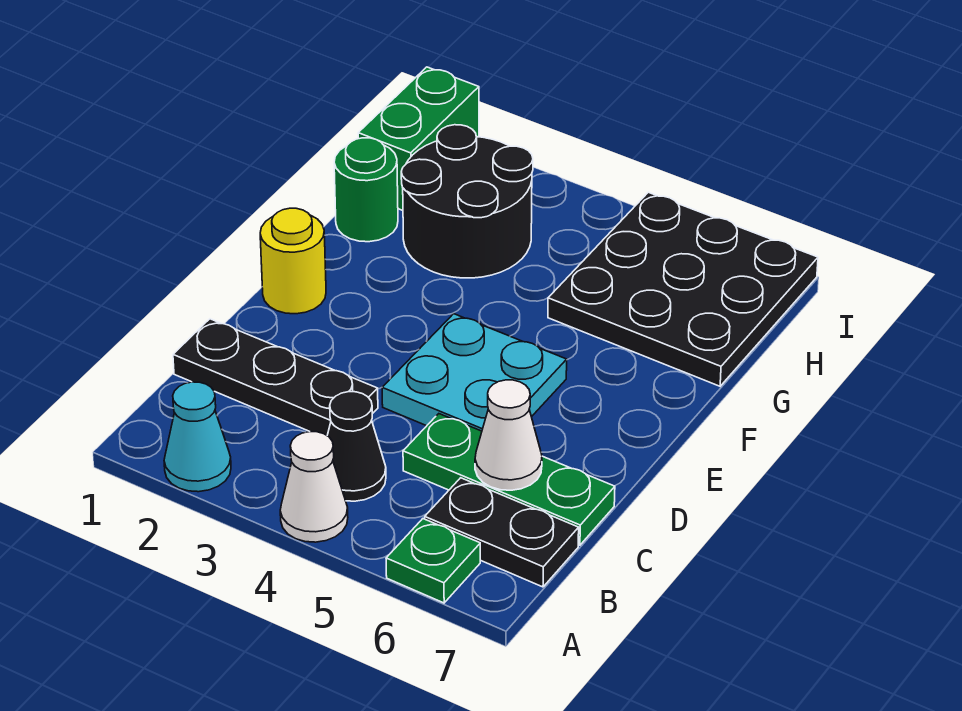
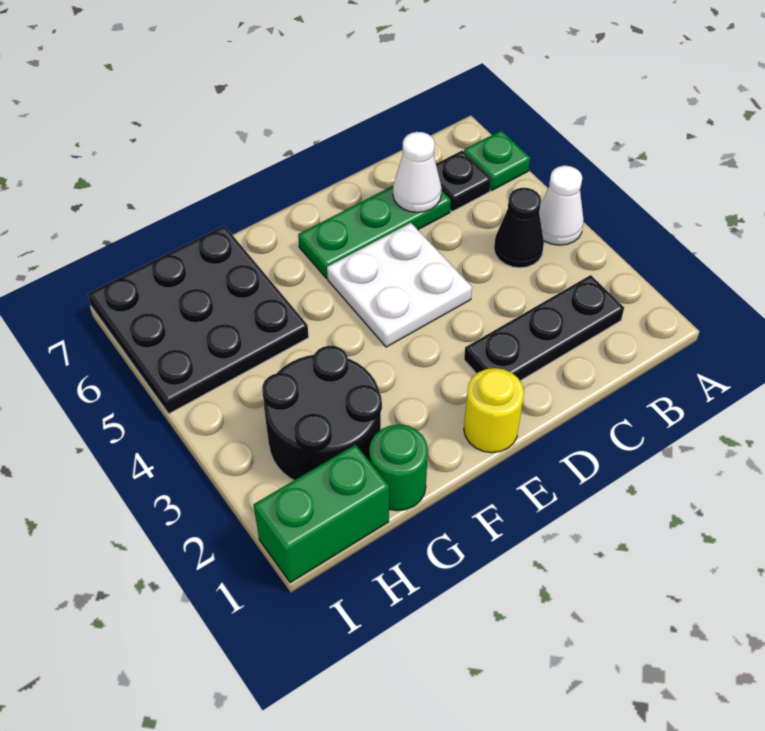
cyan cone A2 level 1 -> none
black plate B6:B7 level 1 -> black plate B6 level 1
black plate C1:C3 level 1 -> black plate B2:D2 level 1
green plate C5:C7 level 1 -> green plate C6:E6 level 1
cyan plate D4:E5 level 1 -> white plate D4:E5 level 1

